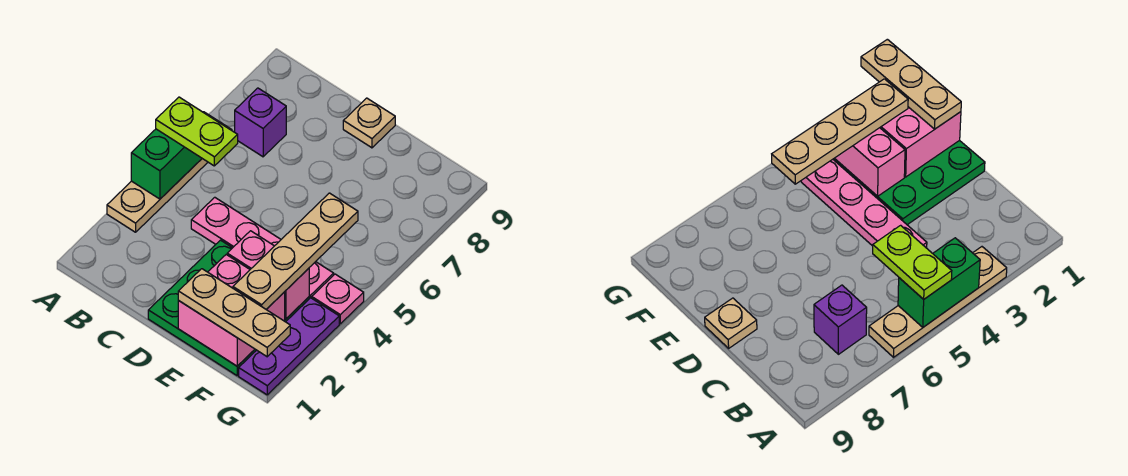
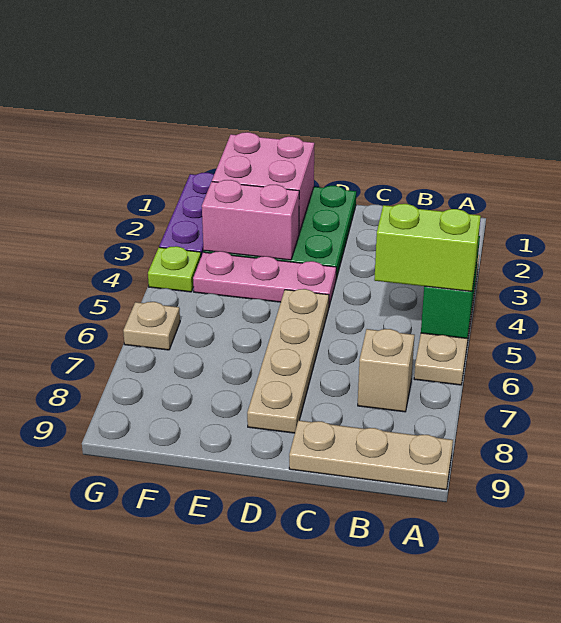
lime plate A5:B5 level 3 -> lime brick A5:B5 level 3
purple brick B7 level 1 -> tan brick B7 level 1
pink plate C4:F4 level 1 -> pink plate D4:F4 level 1
tan plate D9 level 1 -> tan plate G6 level 1
tan plate E1:G1 level 3 -> tan plate A9:C9 level 1
tan plate F2:F5 level 3 -> tan plate D5:D8 level 1
pink plate G4 level 1 -> lime plate G4 level 1

